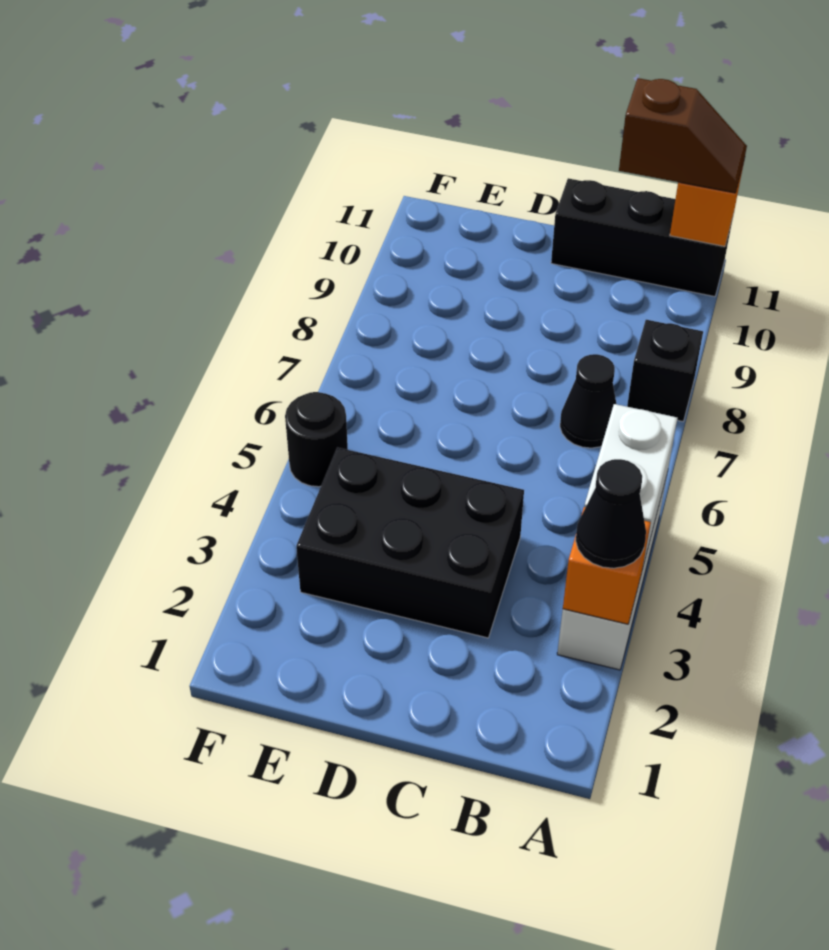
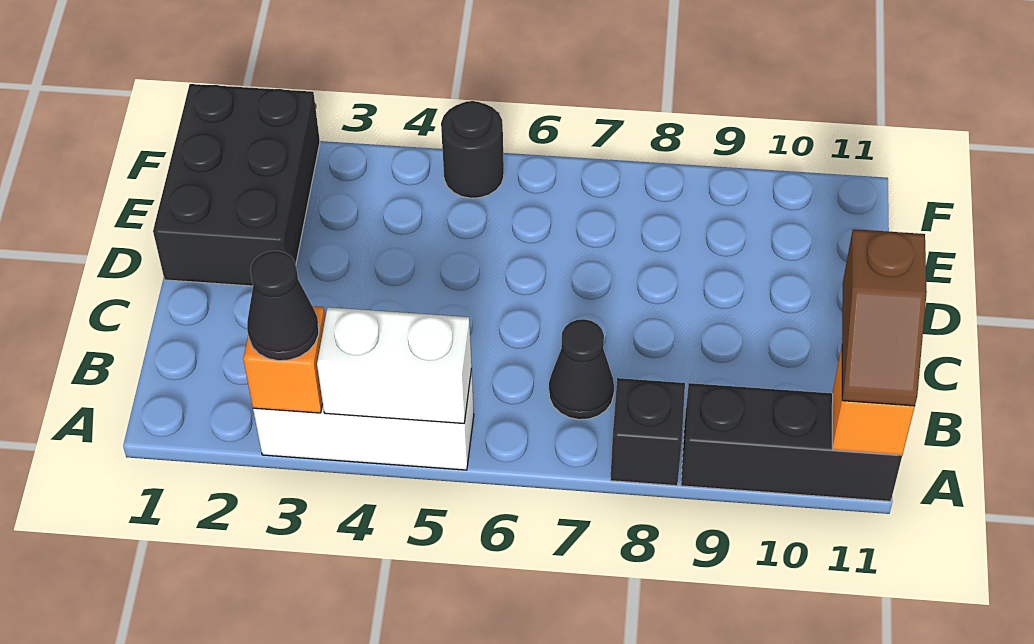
black brick A11:C11 level 1 -> black brick A9:A11 level 1
black brick C3:E4 level 1 -> black brick D1:F2 level 1

